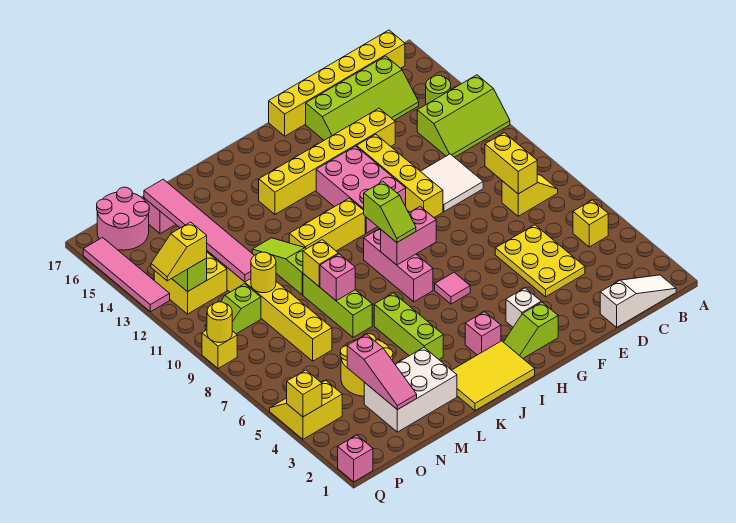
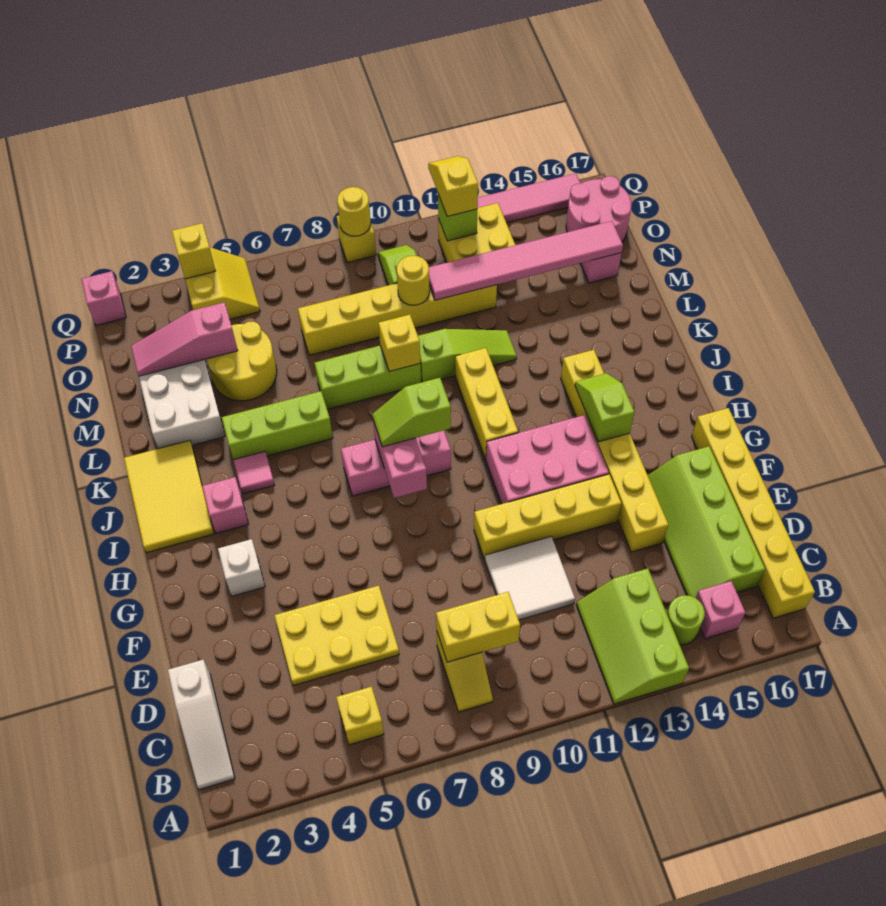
lime slope G2:H2 level 1 top G -> lime slope H14:I14 level 2 top H
pink tile H6 level 1 -> pink tile J4 level 1
pink brick L8 level 2 -> pink brick B15 level 1

